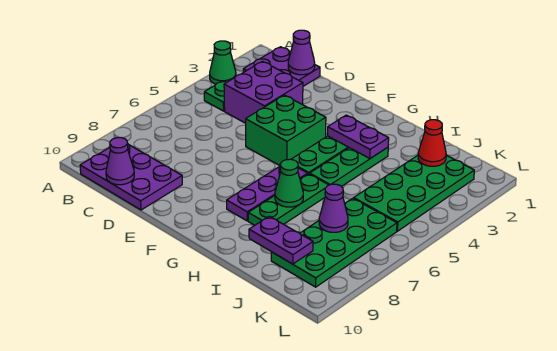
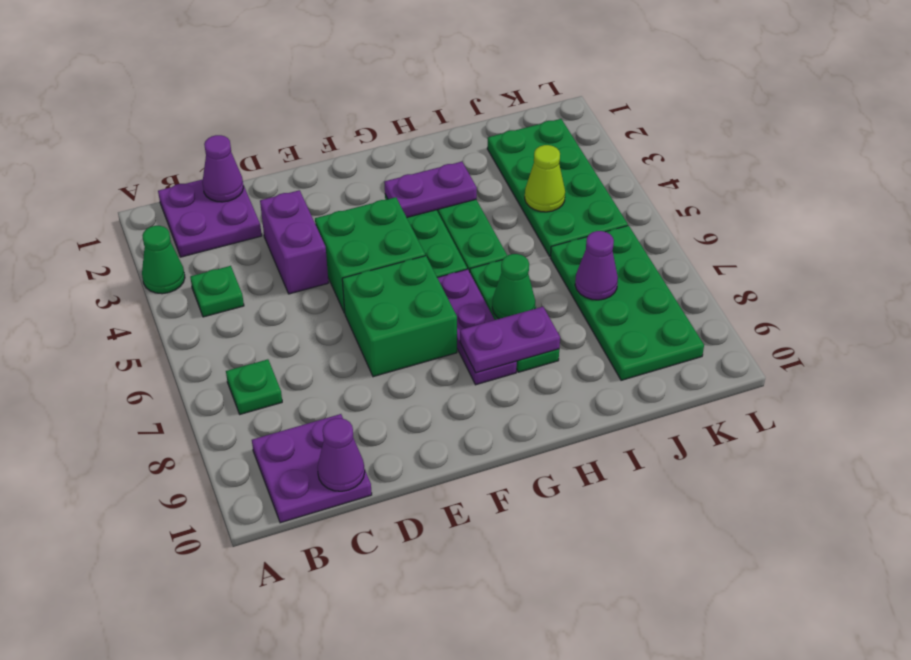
none -> green plate B7 level 1
purple plate B9:D10 level 1 -> purple plate B9:C10 level 1
purple brick C3:D4 level 1 -> purple brick D3:D4 level 1
none -> green brick E6:F7 level 1
purple plate I9:J9 level 2 -> purple plate G8:H8 level 2
red cone J2 level 2 -> none
none -> lime cone J4 level 2

